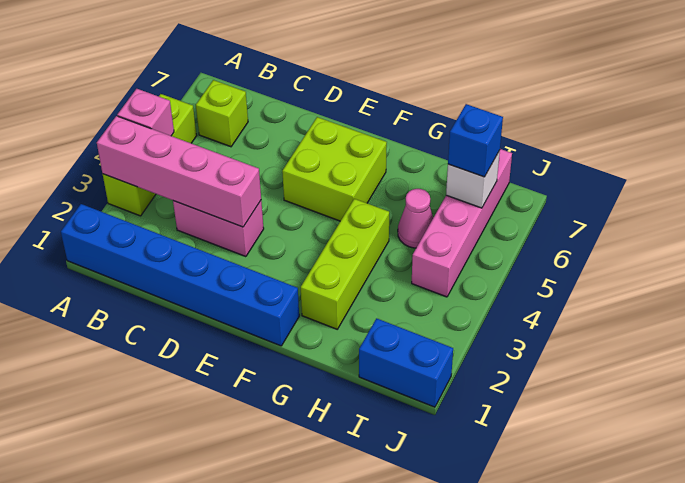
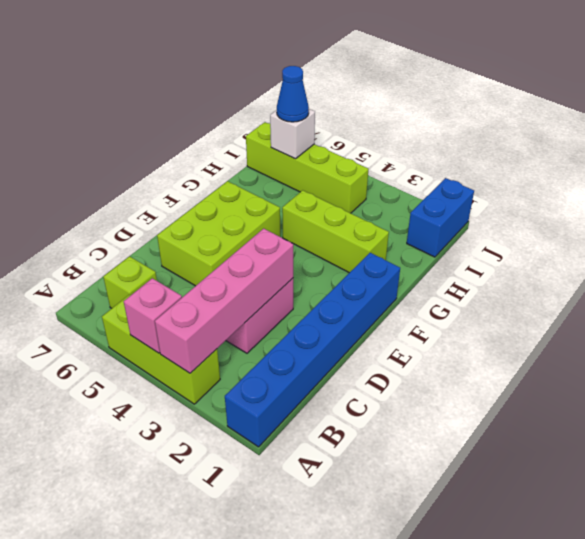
lime brick E5:F6 level 1 -> lime brick D5:F6 level 1
pink cone H5 level 1 -> none
pink brick I4:I7 level 1 -> lime brick I4:I7 level 1
blue brick I6 level 3 -> blue cone I6 level 3

